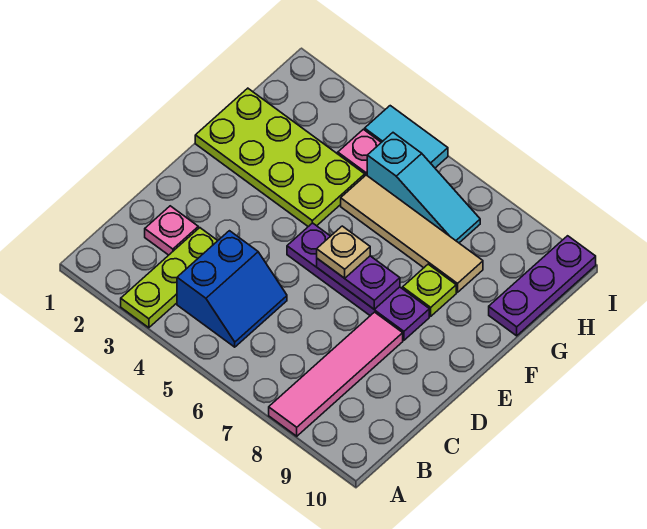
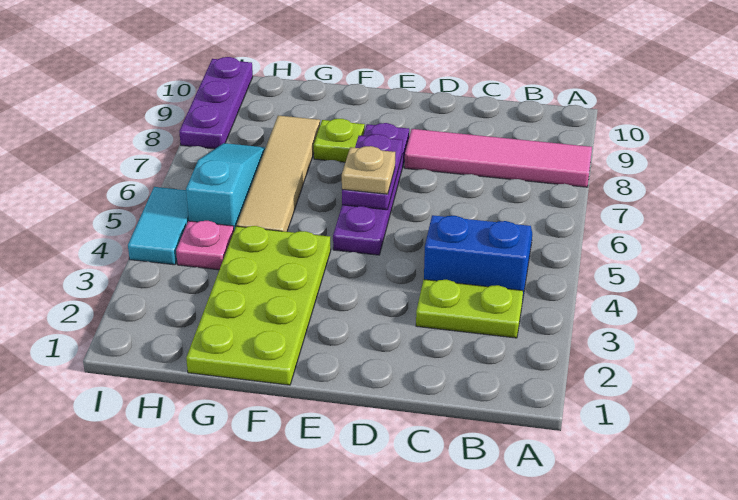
lime plate A3:C3 level 1 -> lime plate B3:C3 level 1
pink plate C2 level 1 -> none
purple plate G10:I10 level 1 -> purple plate I8:I10 level 1

